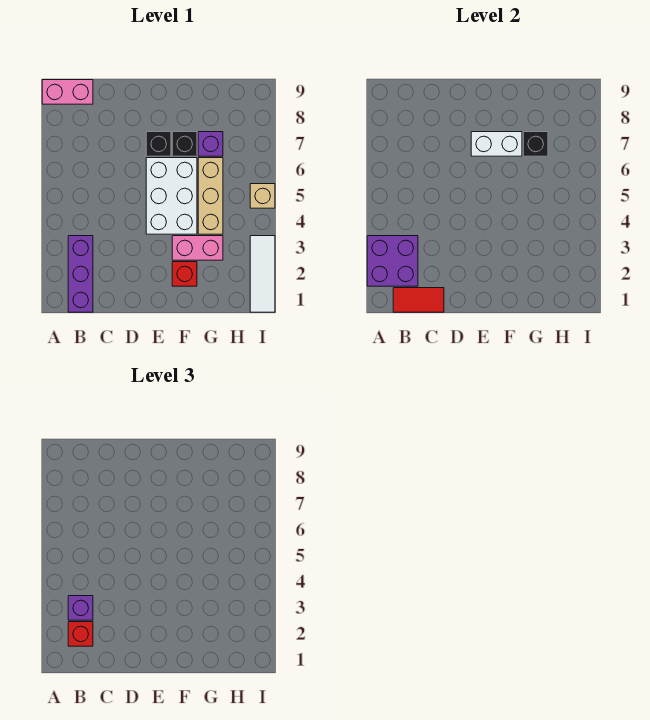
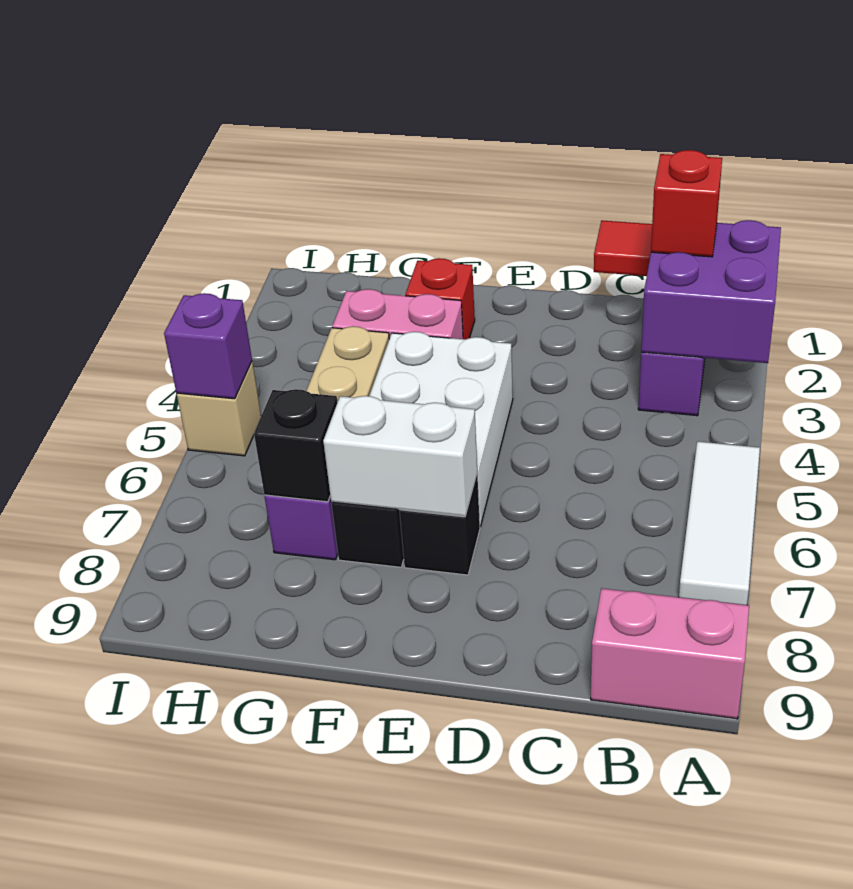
purple brick B3 level 3 -> purple brick I5 level 2
white tile I1:I3 level 1 -> white tile A5:A7 level 1

